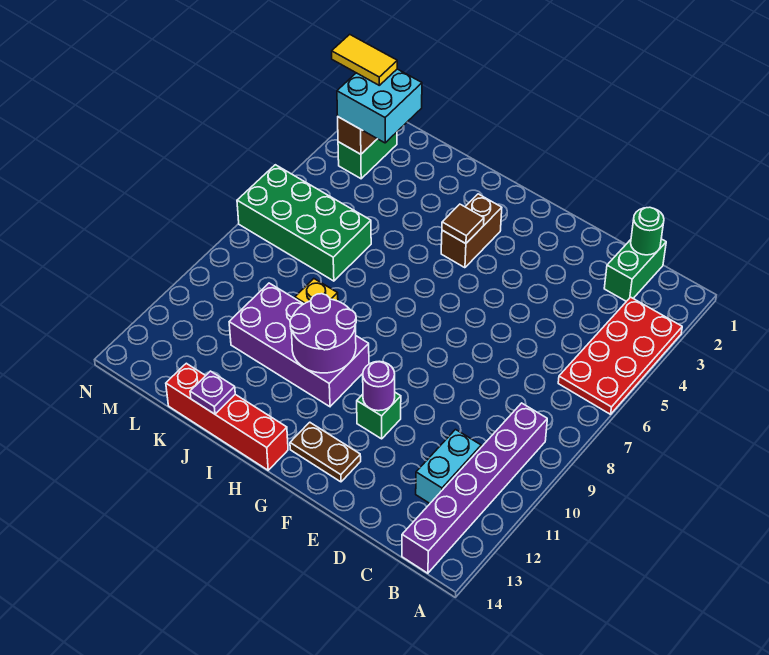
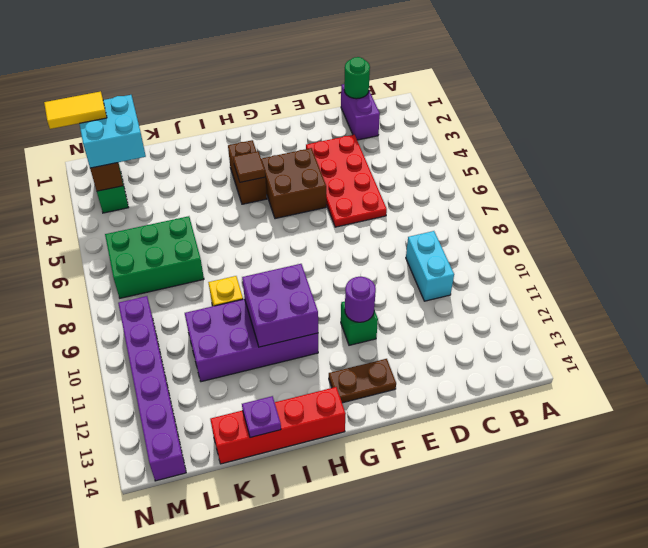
red plate A3:B6 level 1 -> red plate D3:E6 level 1
purple brick B9:B14 level 1 -> purple brick M9:M14 level 1
green brick C1:C2 level 1 -> purple brick C1:C2 level 1
cyan brick C11:C12 level 1 -> cyan brick C9:C10 level 1
none -> brown brick F4:G5 level 1
purple round brick H10:I11 level 2 -> purple brick H10:I11 level 2
green brick K6:N7 level 1 -> green brick K6:M7 level 1

